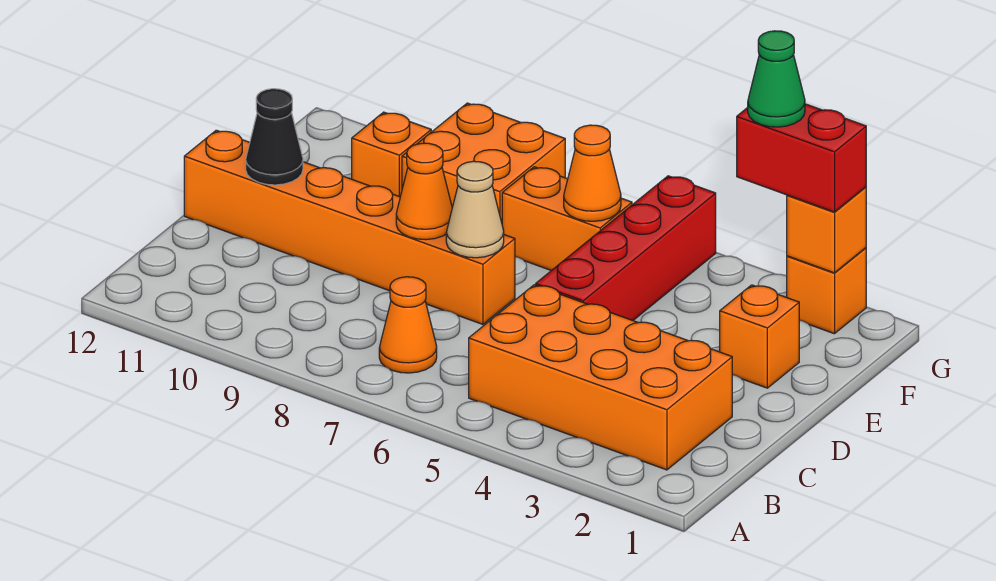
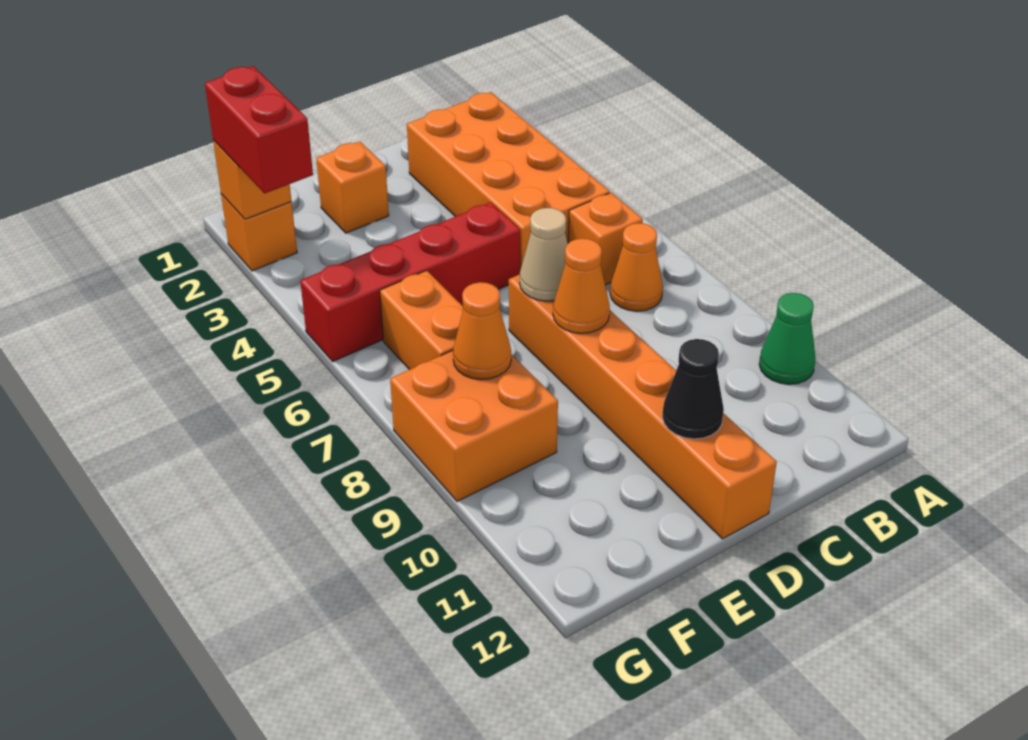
orange cone F6 level 2 -> orange cone F8 level 2
orange brick F10 level 1 -> orange brick B6 level 1
green cone G3 level 4 -> green cone A10 level 1

